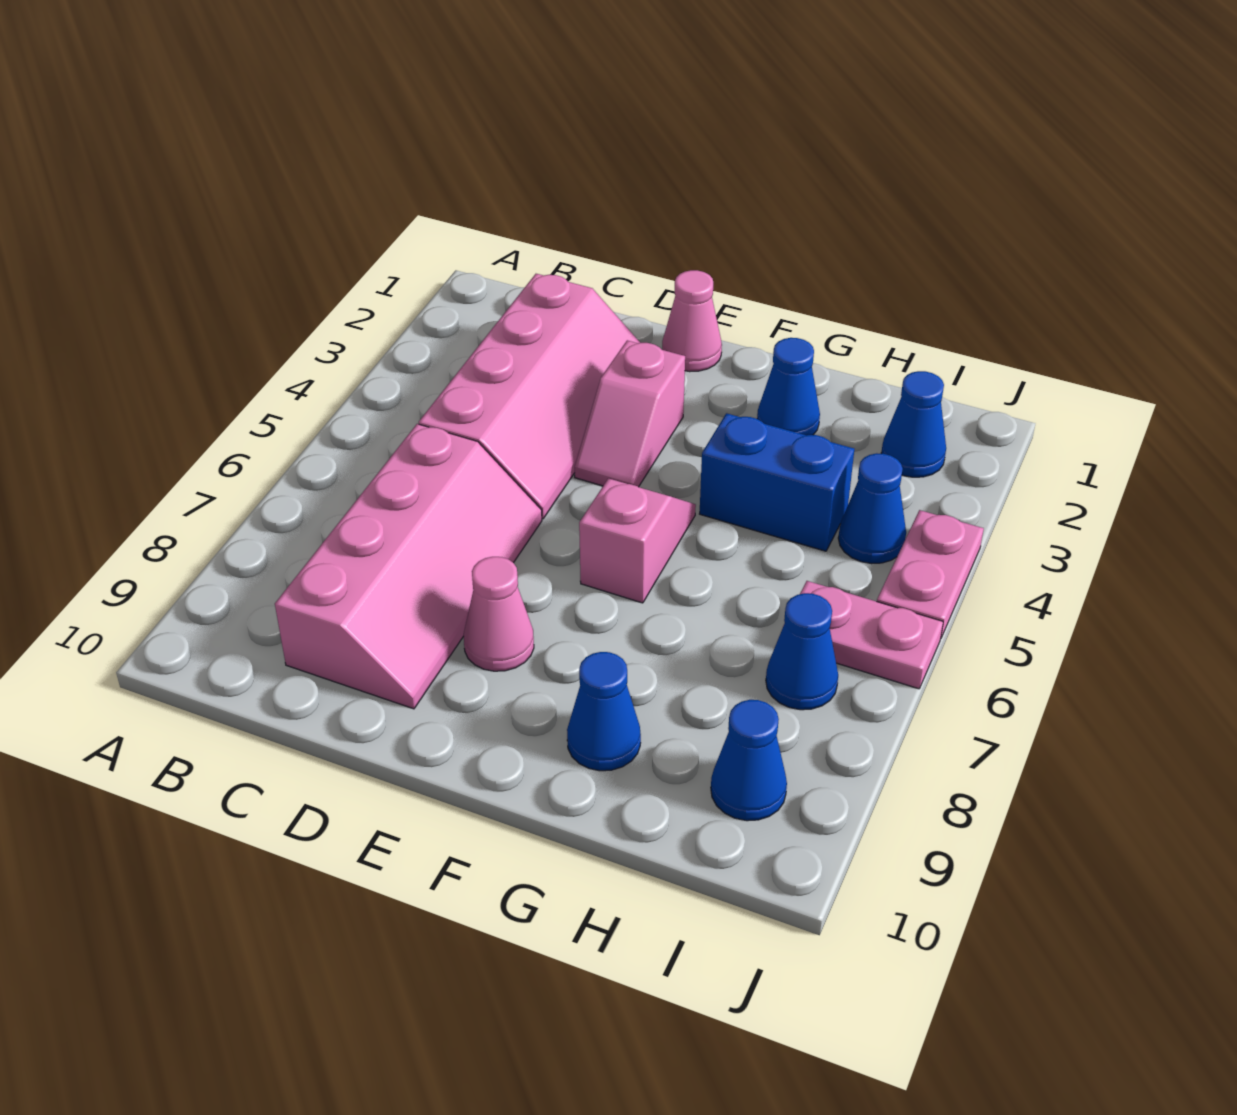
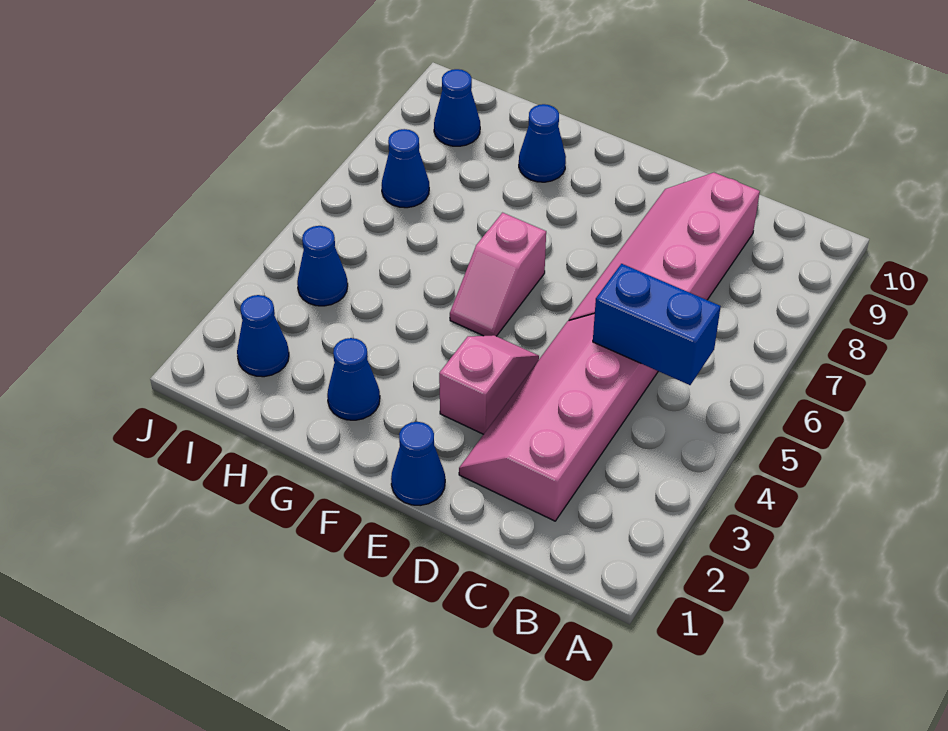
pink cone E1 level 1 -> blue cone E1 level 1
pink cone E8 level 1 -> none
blue brick G4:H4 level 1 -> blue brick B5:C5 level 2
pink plate I6:J6 level 1 -> none
pink plate J4:J5 level 1 -> none

